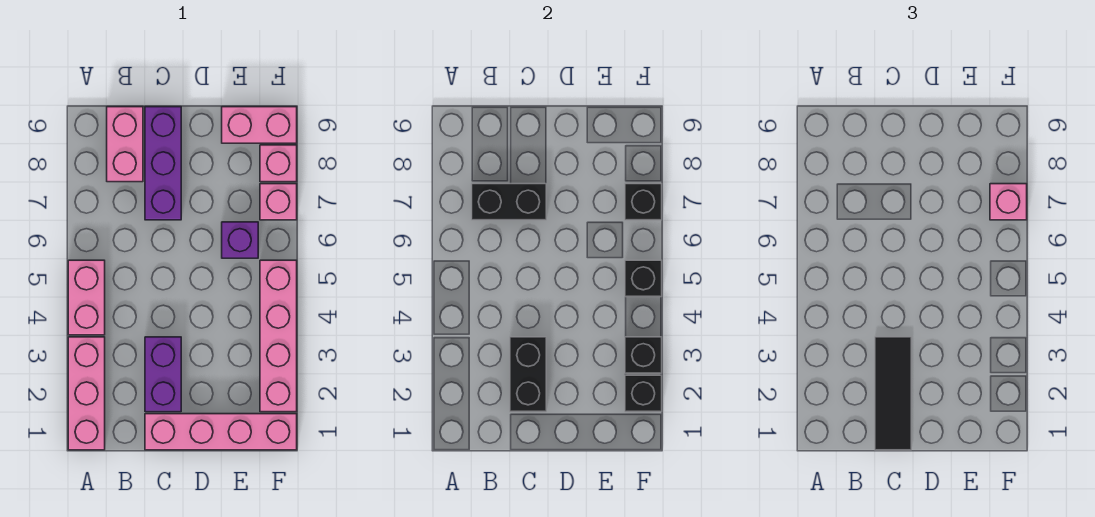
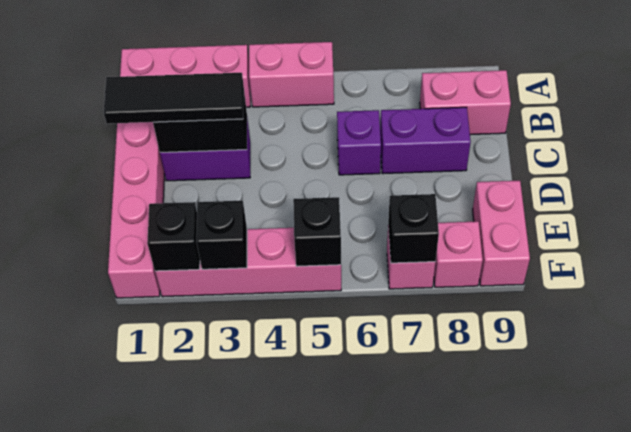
black brick B7:C7 level 2 -> none
purple brick C7:C9 level 1 -> purple brick C7:C8 level 1
purple brick E6 level 1 -> purple brick C6 level 1
pink brick F7 level 3 -> none

